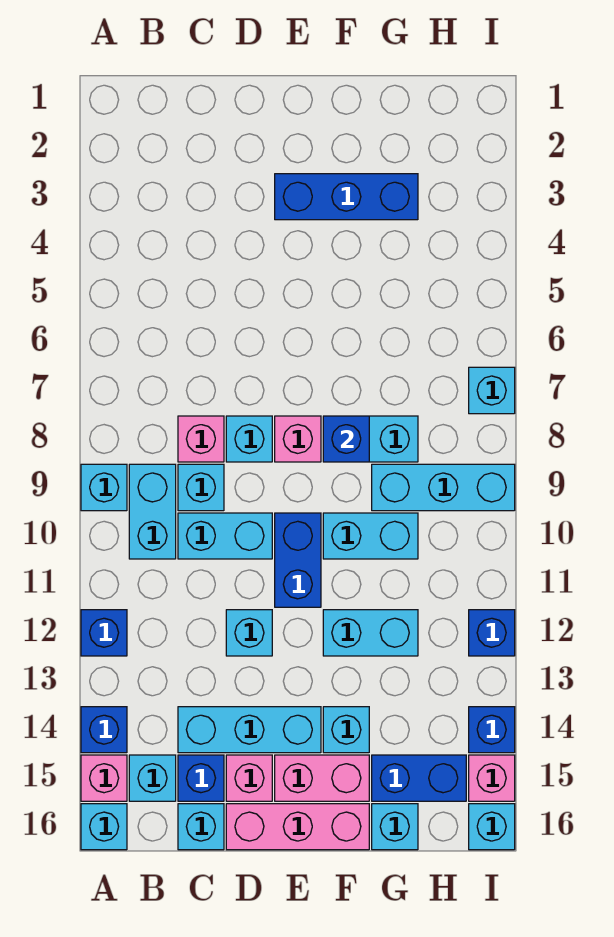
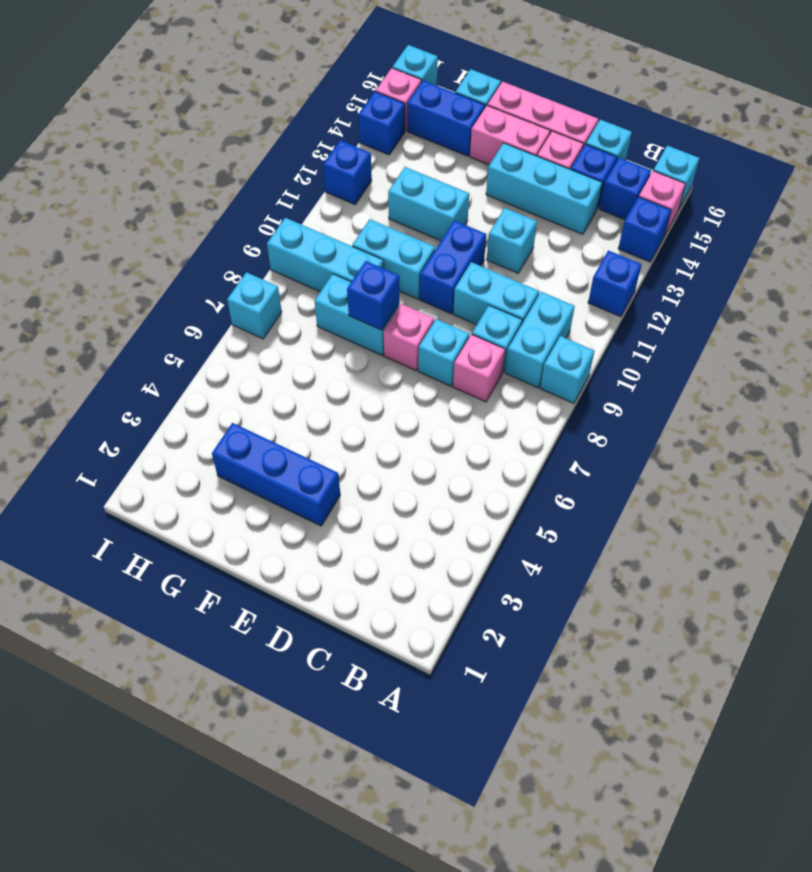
cyan brick B15 level 1 -> blue brick B15 level 1
cyan brick F14 level 1 -> none

